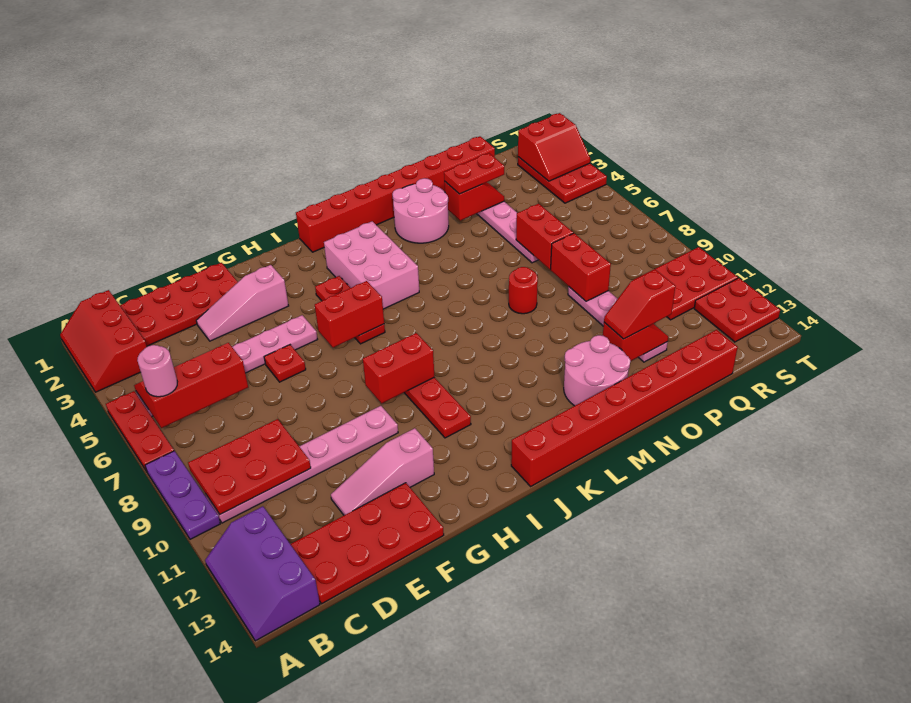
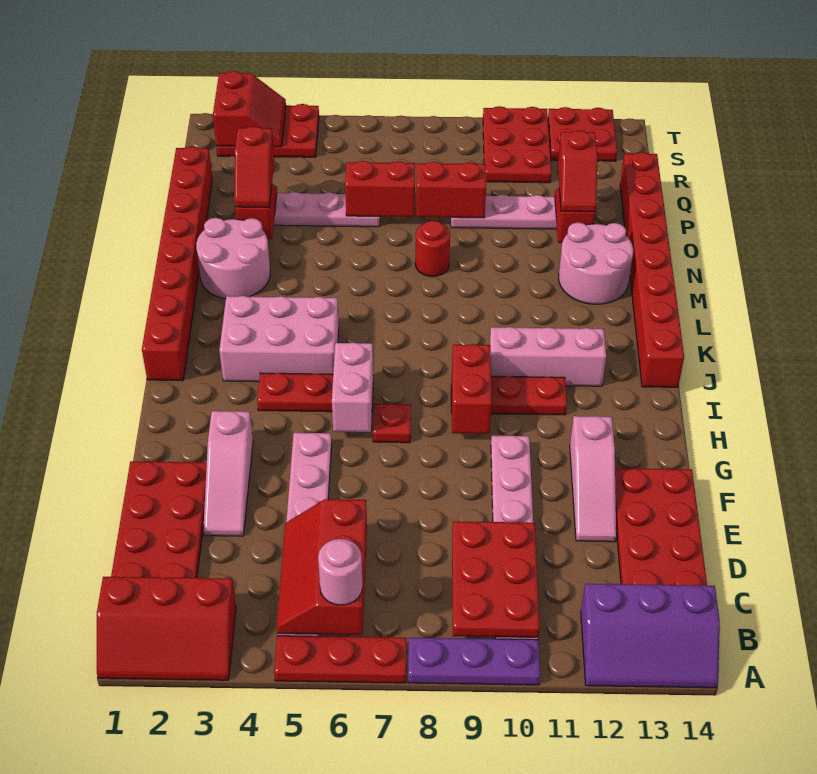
red plate F6 level 1 -> red plate H7 level 1
red brick H6:I6 level 2 -> pink brick H6:I6 level 2
none -> pink brick J10:J12 level 1
red plate O3:P3 level 3 -> red slope O3:P3 level 3 top P

